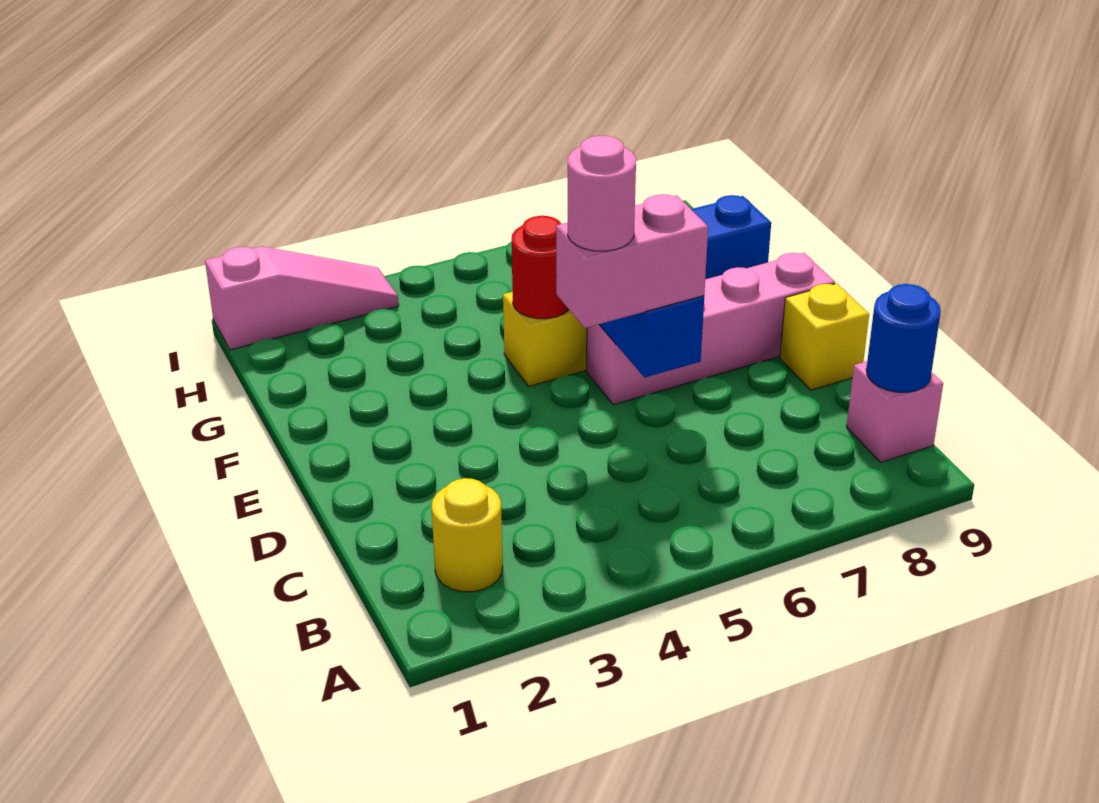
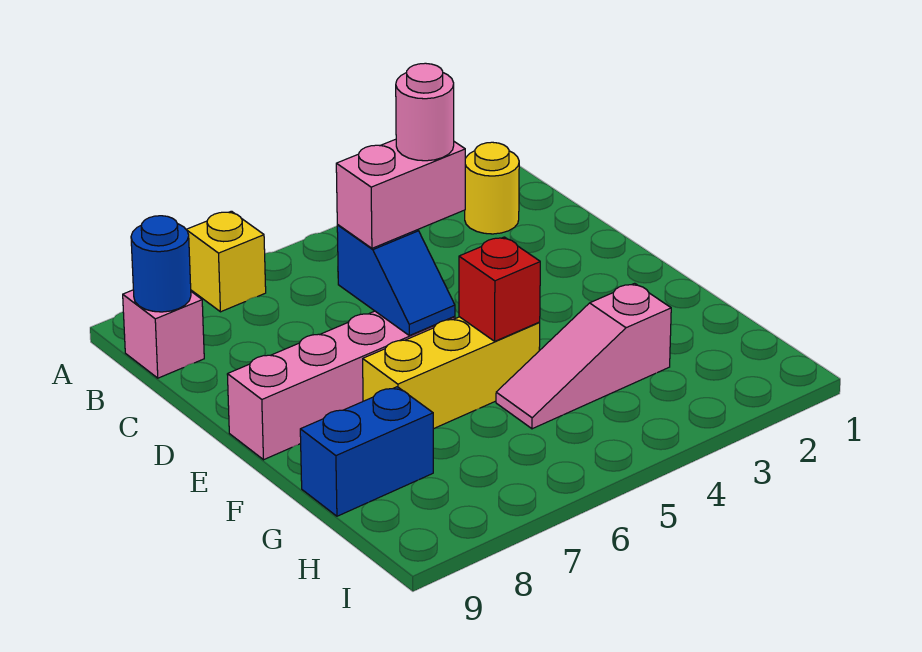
yellow brick D9 level 1 -> yellow brick A7 level 1
red round brick F5 level 2 -> red brick F5 level 2
pink slope I1:I3 level 1 top 1 -> pink slope G3:G5 level 1 top 3

